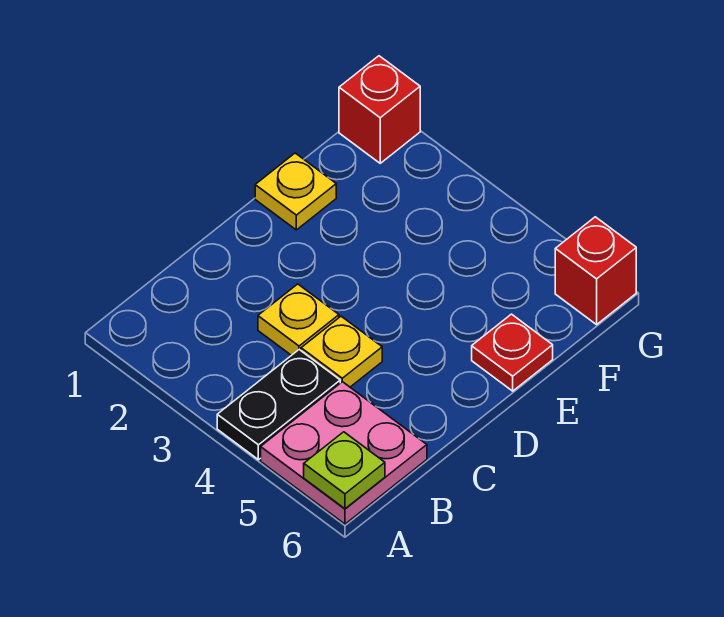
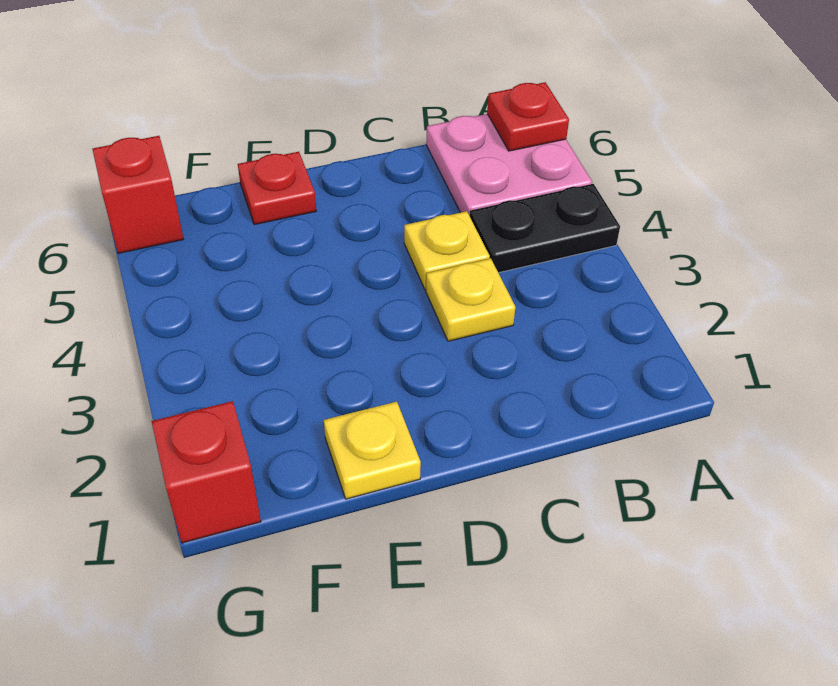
lime plate A6 level 2 -> red plate A6 level 2

